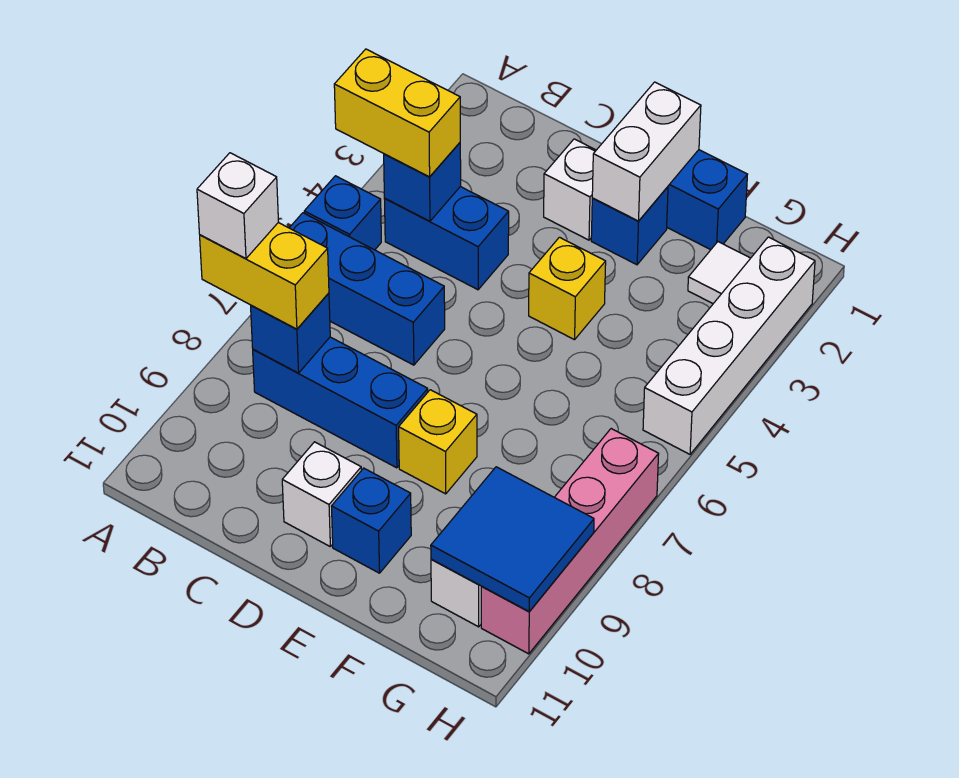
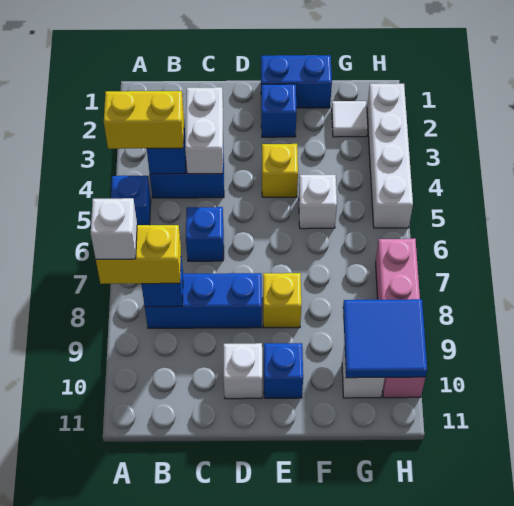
blue brick A6:C6 level 1 -> blue brick C6 level 1
white brick D2 level 1 -> white brick F5 level 1
white brick E1:E2 level 2 -> white brick C3:C4 level 2

